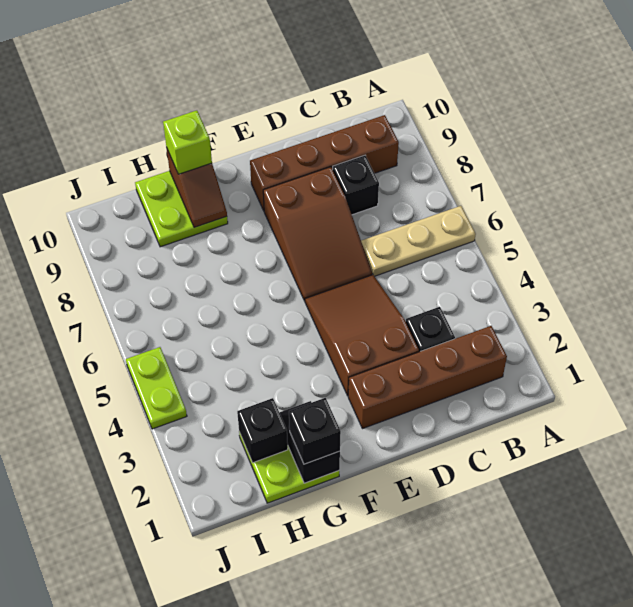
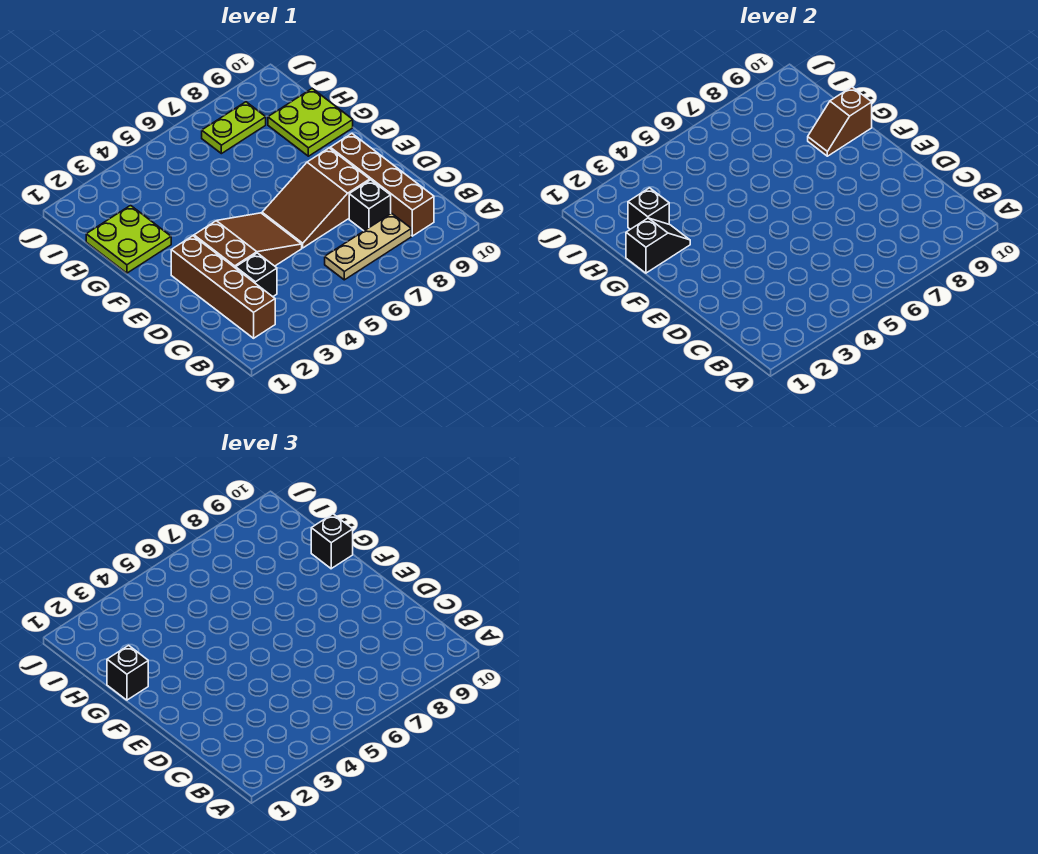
tan plate A6:C6 level 1 -> tan plate B6:B8 level 1
lime brick G10 level 3 -> black brick G10 level 3
lime plate J4:J5 level 1 -> lime plate I7:I8 level 1

